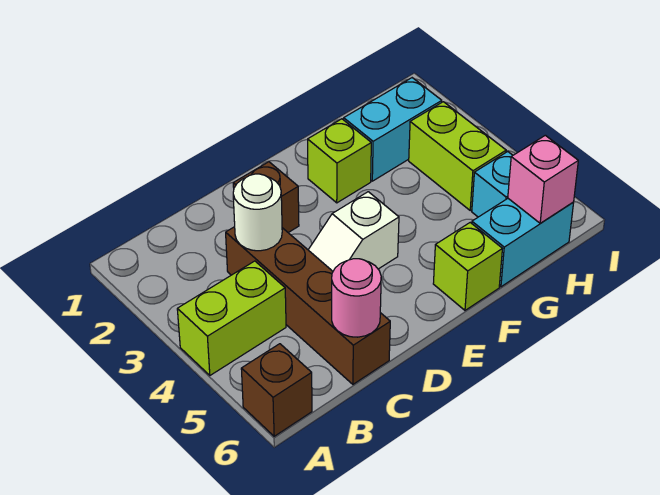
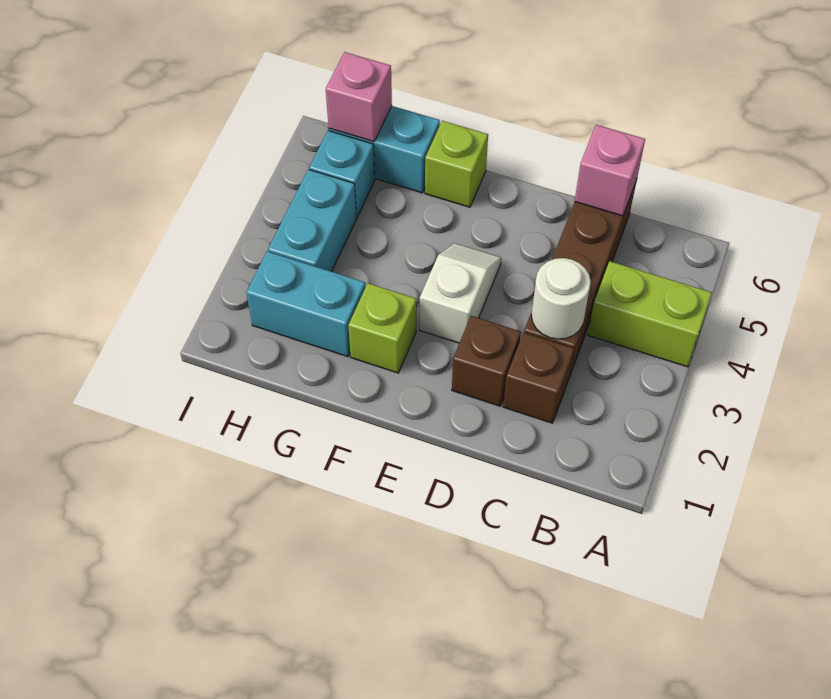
brown brick A6 level 1 -> brown brick C2 level 1
pink round brick C6 level 2 -> pink brick C6 level 2
white slope D4:E4 level 1 top E -> white slope E3:E4 level 1 top 3
lime brick H3:H4 level 1 -> cyan brick H3:H4 level 1

